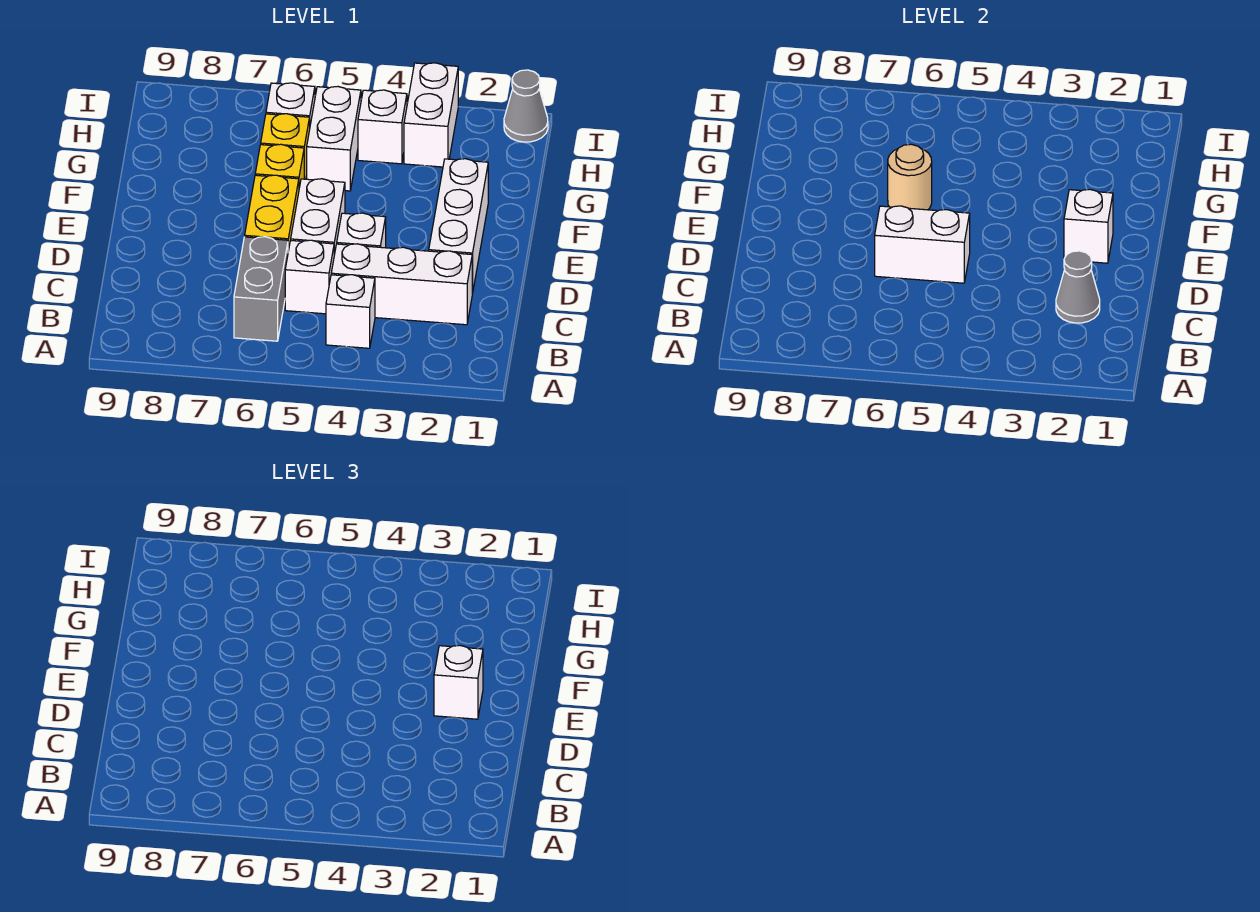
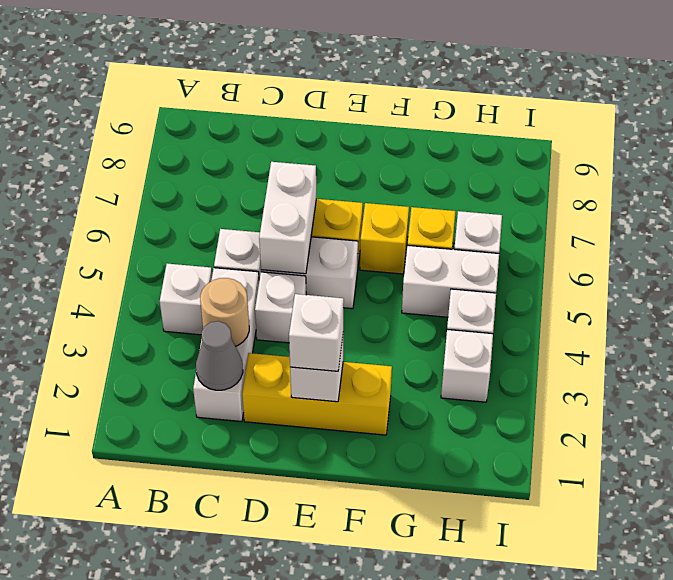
grey brick B6:C6 level 1 -> none
white brick D2:F2 level 1 -> yellow brick D2:F2 level 1
tan round brick F6 level 2 -> tan round brick C3 level 2
white brick H3:I3 level 1 -> white brick H3 level 1
grey cone I1 level 1 -> none

